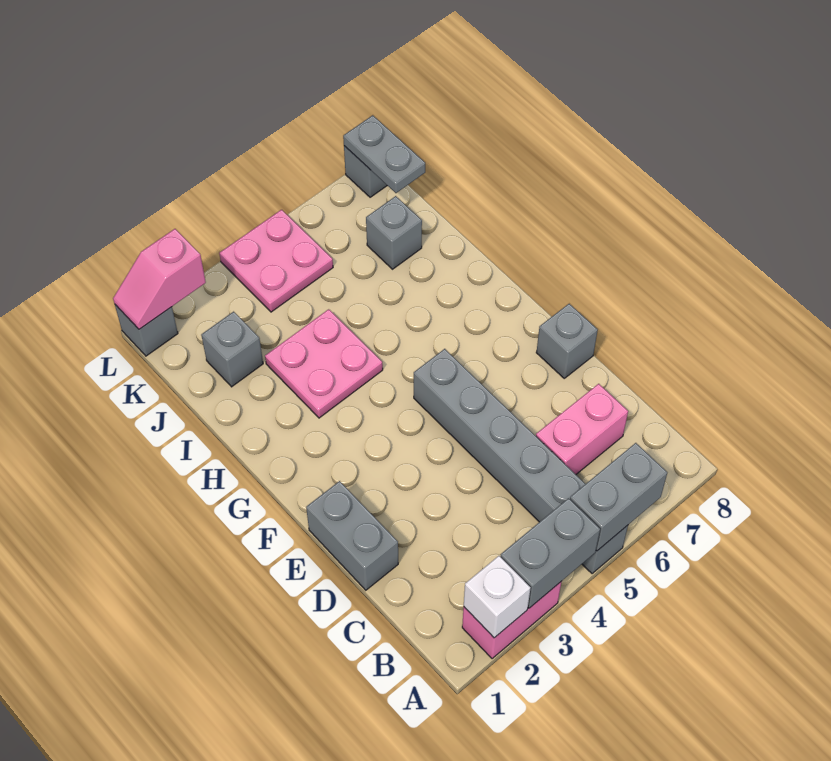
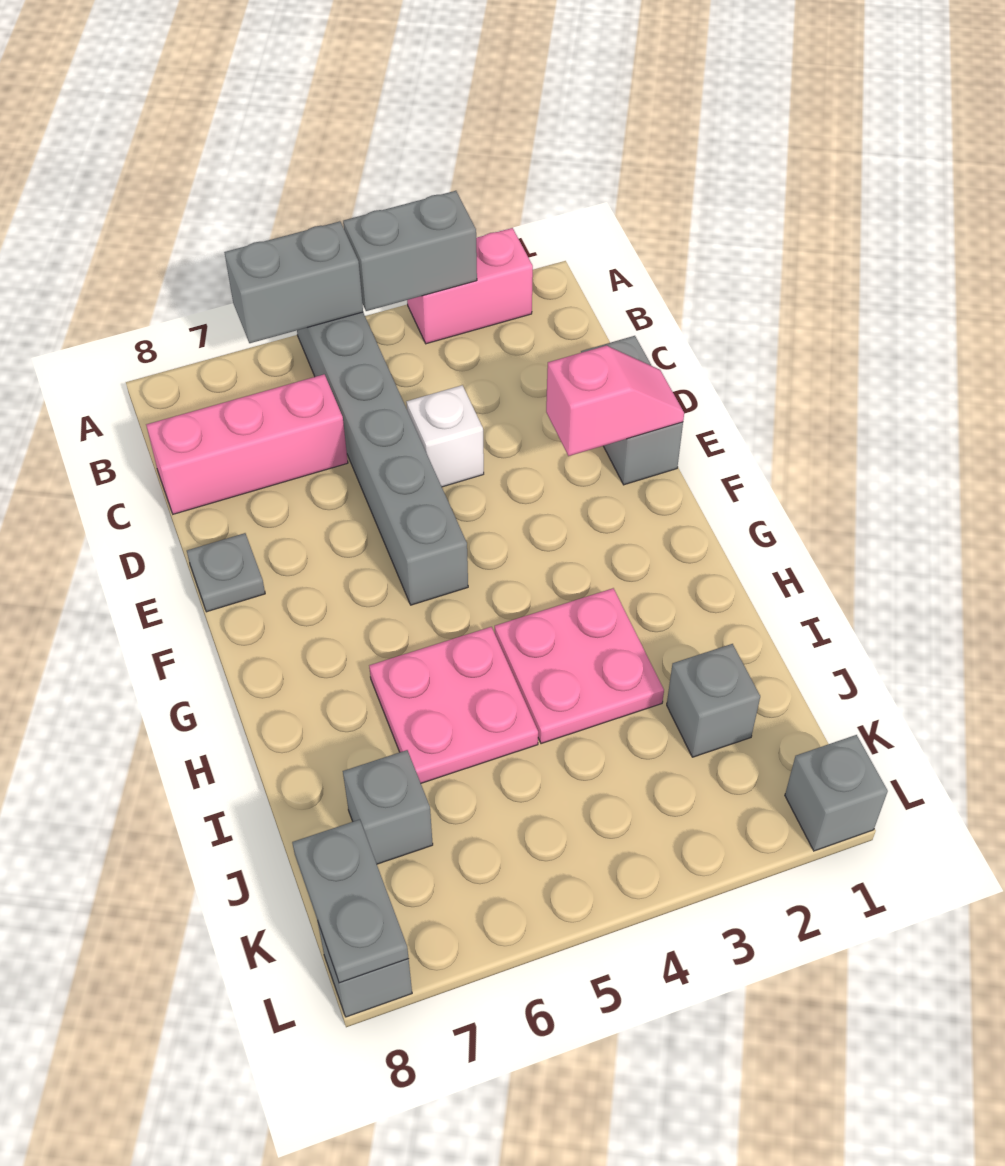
white brick A2 level 2 -> white brick D4 level 1
pink brick C6:C7 level 1 -> pink brick C6:C8 level 1
grey brick E8 level 1 -> grey plate E8 level 1
pink plate K4:L5 level 1 -> pink plate H5:I6 level 1
pink slope L1:L2 level 2 top 2 -> pink slope E1:E2 level 2 top 2

